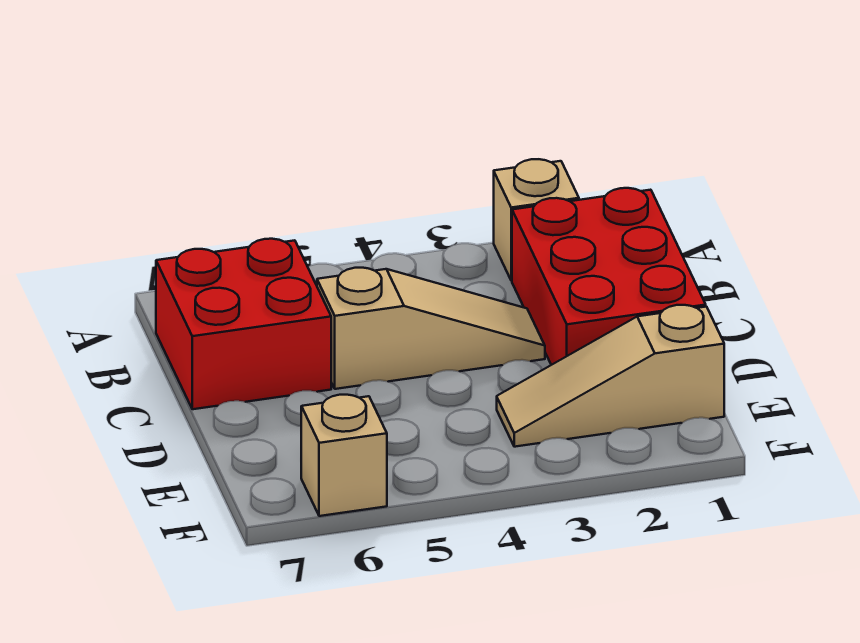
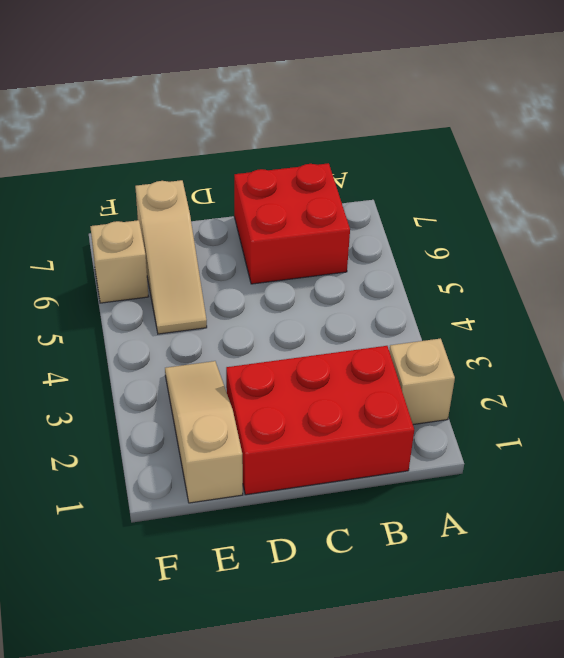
tan slope C3:C5 level 1 top 5 -> tan slope E5:E7 level 1 top 7

